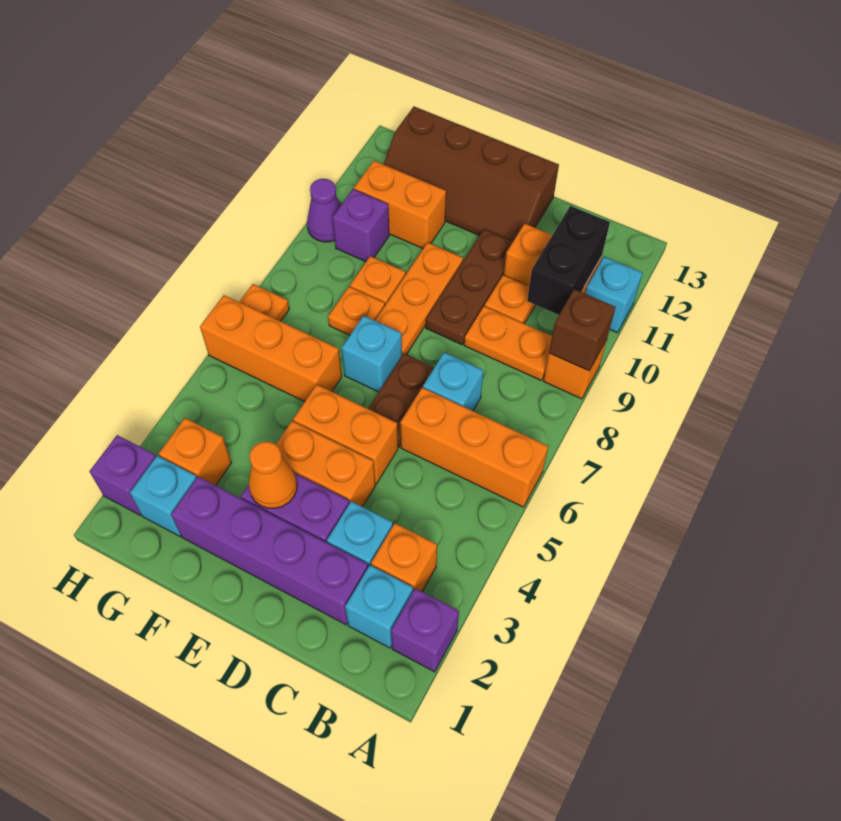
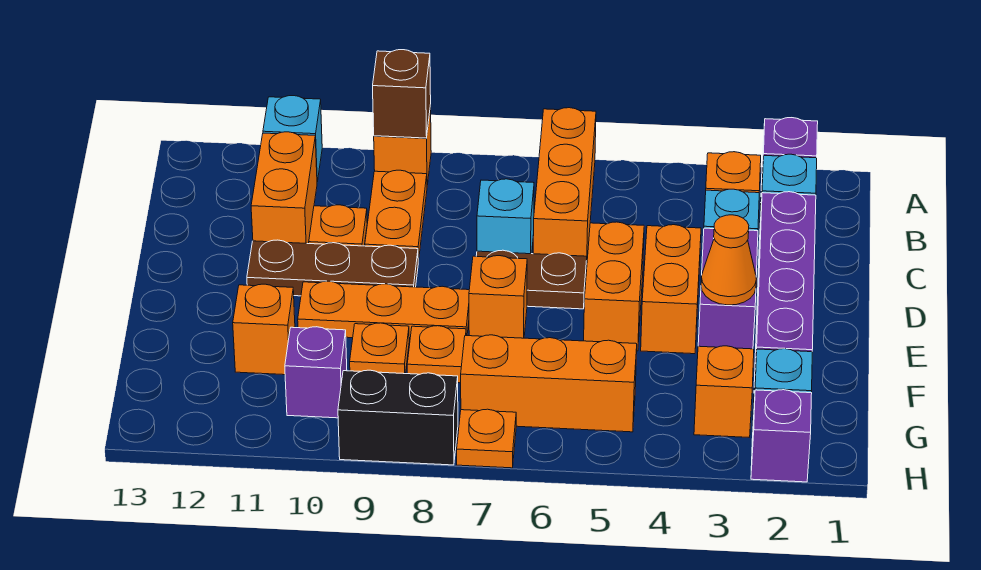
black brick B10:B11 level 2 -> black brick H8:H9 level 1
brown slope D12:G13 level 1 top 13 -> none
cyan brick E7 level 1 -> orange brick E7 level 1
orange brick F6:H6 level 1 -> orange brick G5:G7 level 1
orange brick F11:G11 level 1 -> orange brick F11 level 1
purple cone H10 level 1 -> none

